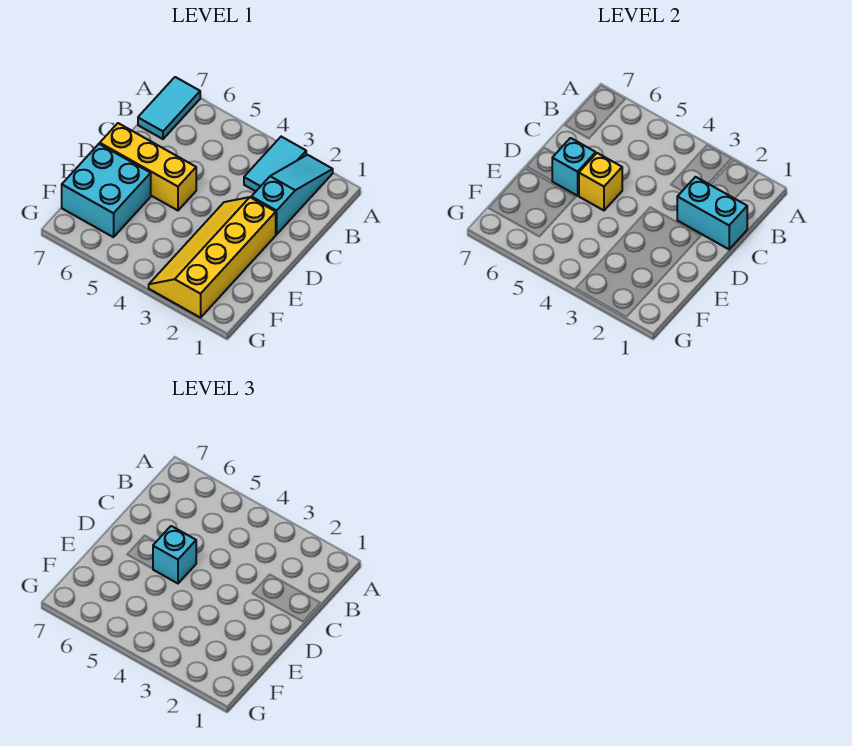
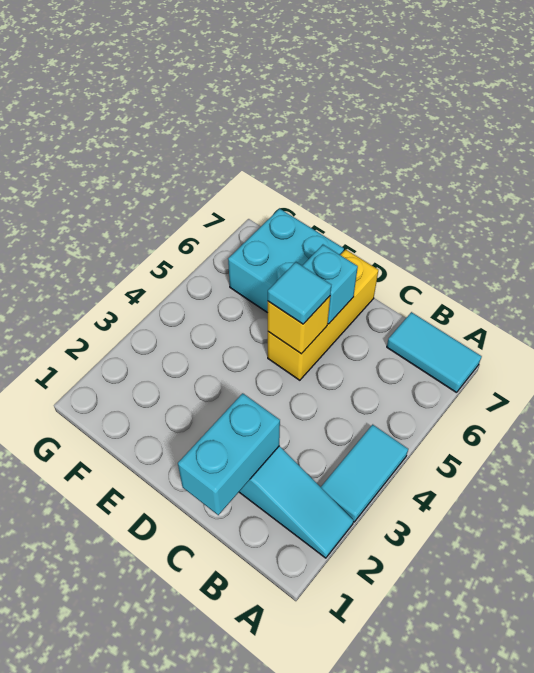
cyan tile A3:B3 level 1 -> cyan tile A3:A4 level 1
yellow slope D2:G3 level 1 top 2 -> none
cyan brick D5 level 3 -> cyan tile D5 level 3

